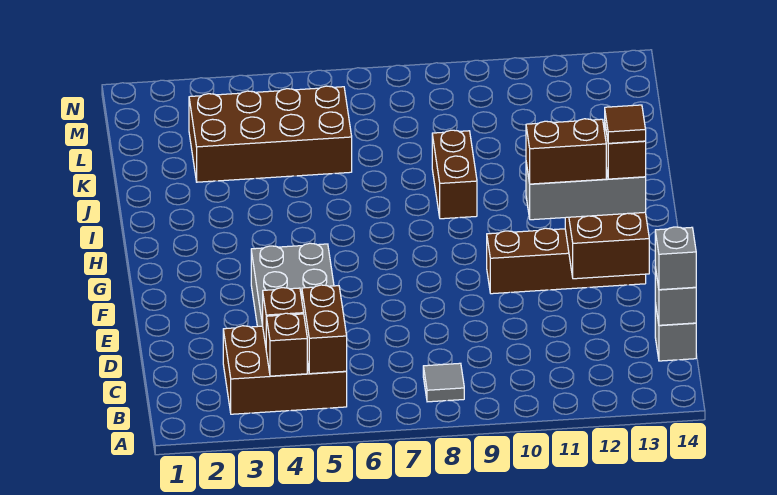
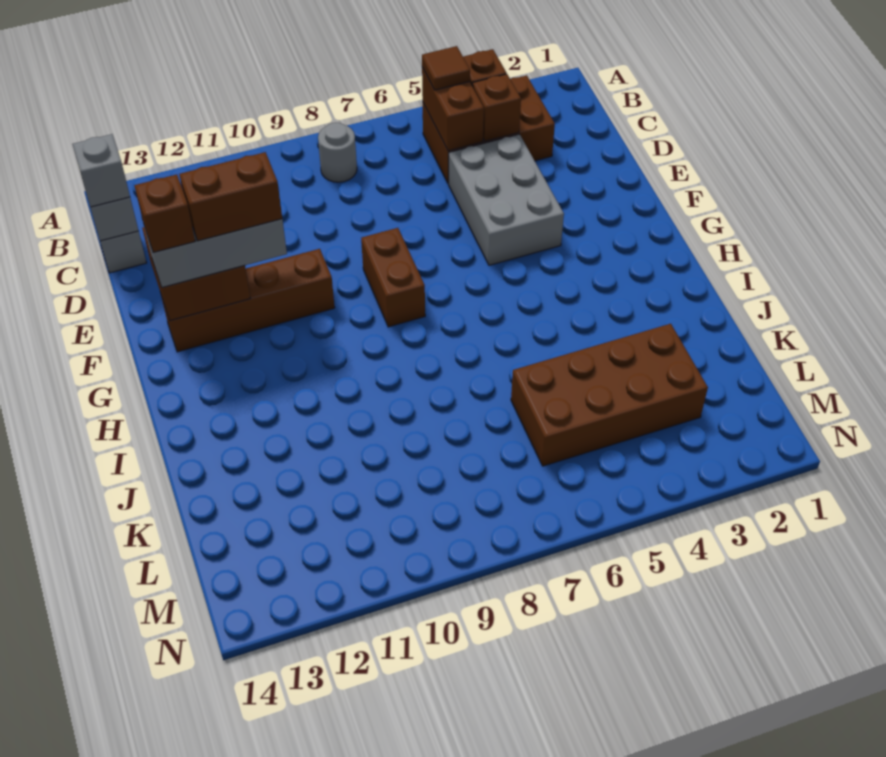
grey tile B8 level 1 -> grey round brick B8 level 1
brown tile F13 level 5 -> brown tile B5 level 3
brown brick I9:J9 level 1 -> brown brick F8:G8 level 1

